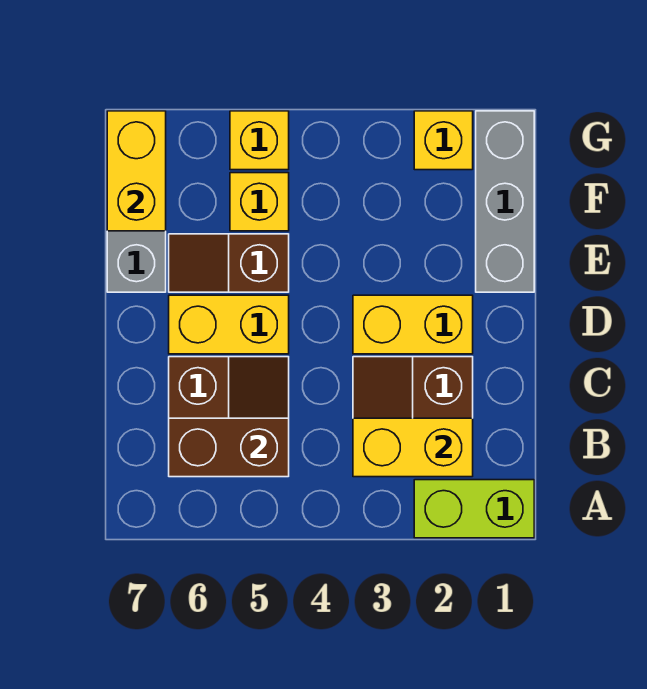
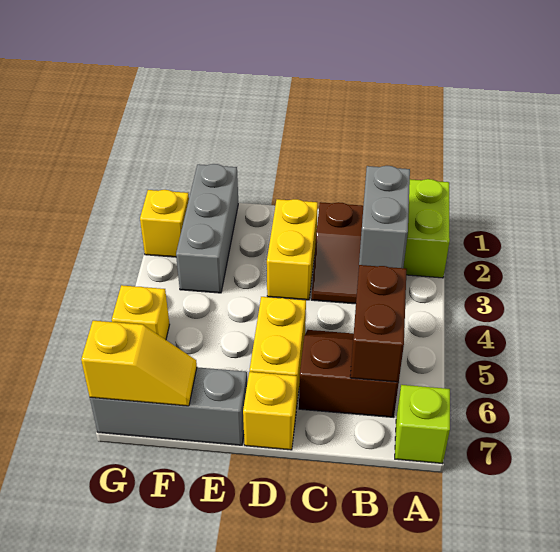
none -> lime brick A7 level 1
yellow brick B2:B3 level 2 -> grey brick B2:B3 level 2
grey brick E1:G1 level 1 -> grey brick F1:F3 level 1
brown slope E5:E6 level 1 top 5 -> none
yellow brick F5 level 1 -> yellow brick D7 level 1
yellow brick F7:G7 level 2 -> yellow slope F7:G7 level 2 top G

